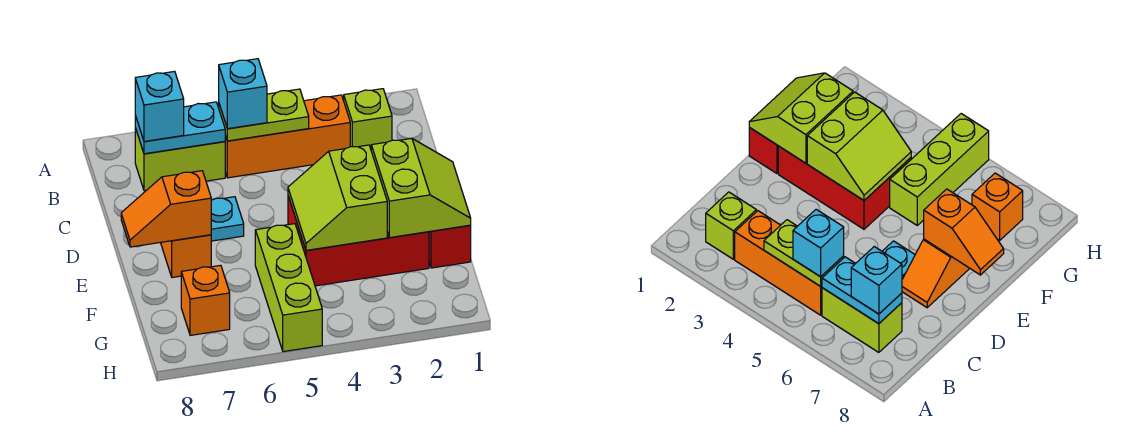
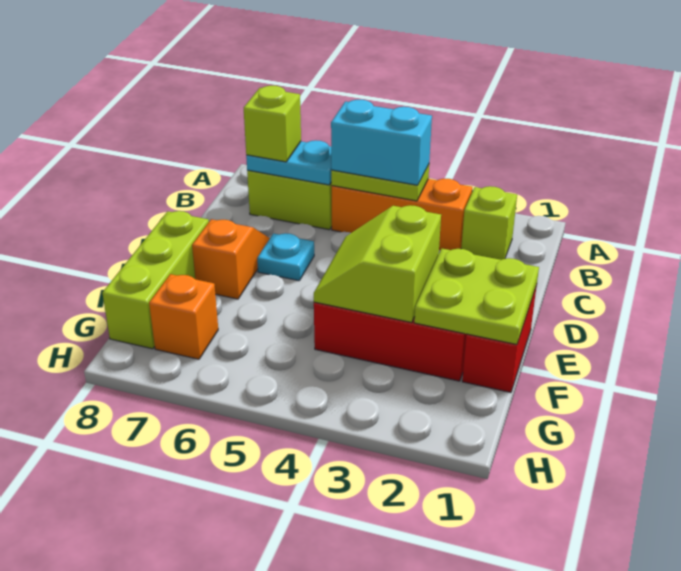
cyan brick B5 level 3 -> cyan brick B4:B5 level 3
cyan brick B7 level 3 -> lime brick B7 level 3
lime slope E1:F2 level 2 top 2 -> lime plate E1:F2 level 2
orange slope E7:E8 level 2 top 7 -> none
lime brick F5:H5 level 1 -> lime brick E8:G8 level 1

